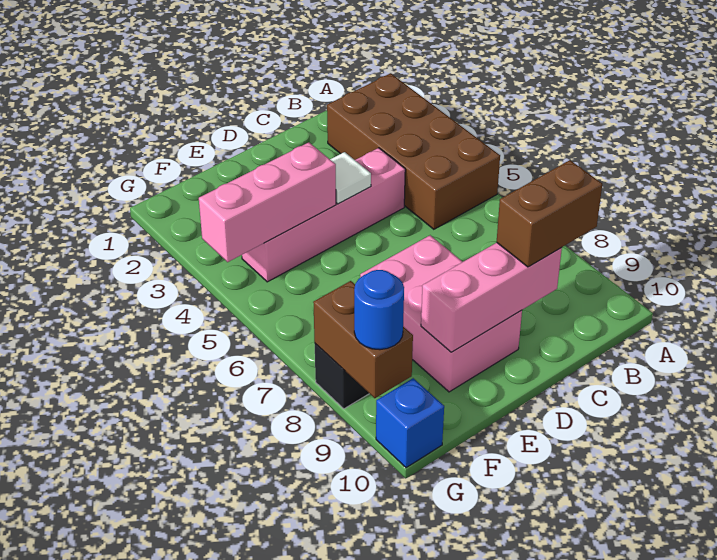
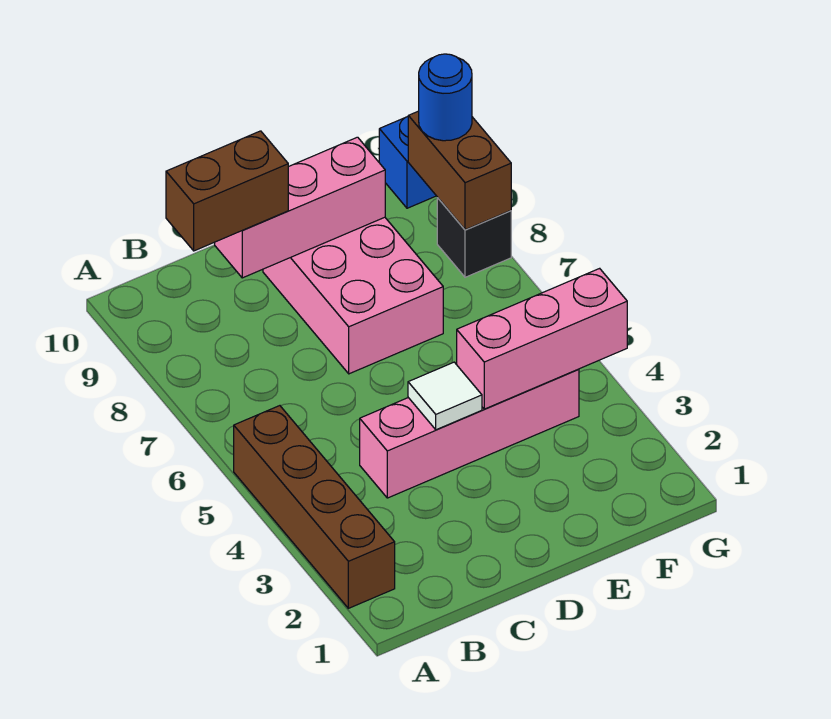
brown brick A2:B5 level 1 -> brown brick A2:A5 level 1

